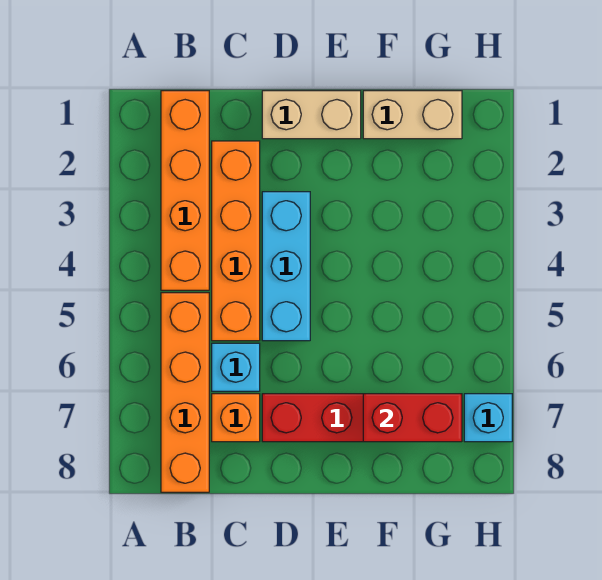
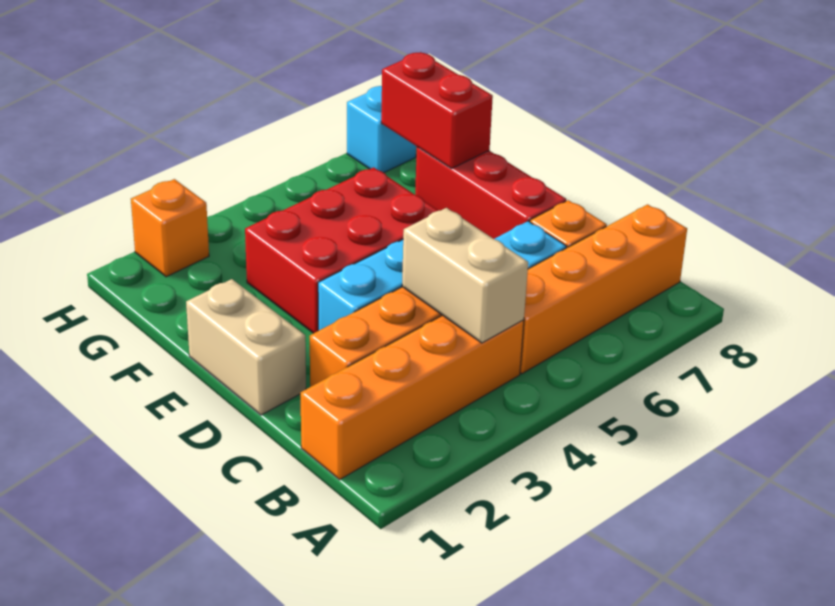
none -> red brick E3:F5 level 1
tan brick F1:G1 level 1 -> tan brick B4:C4 level 2
none -> orange brick H2 level 1

